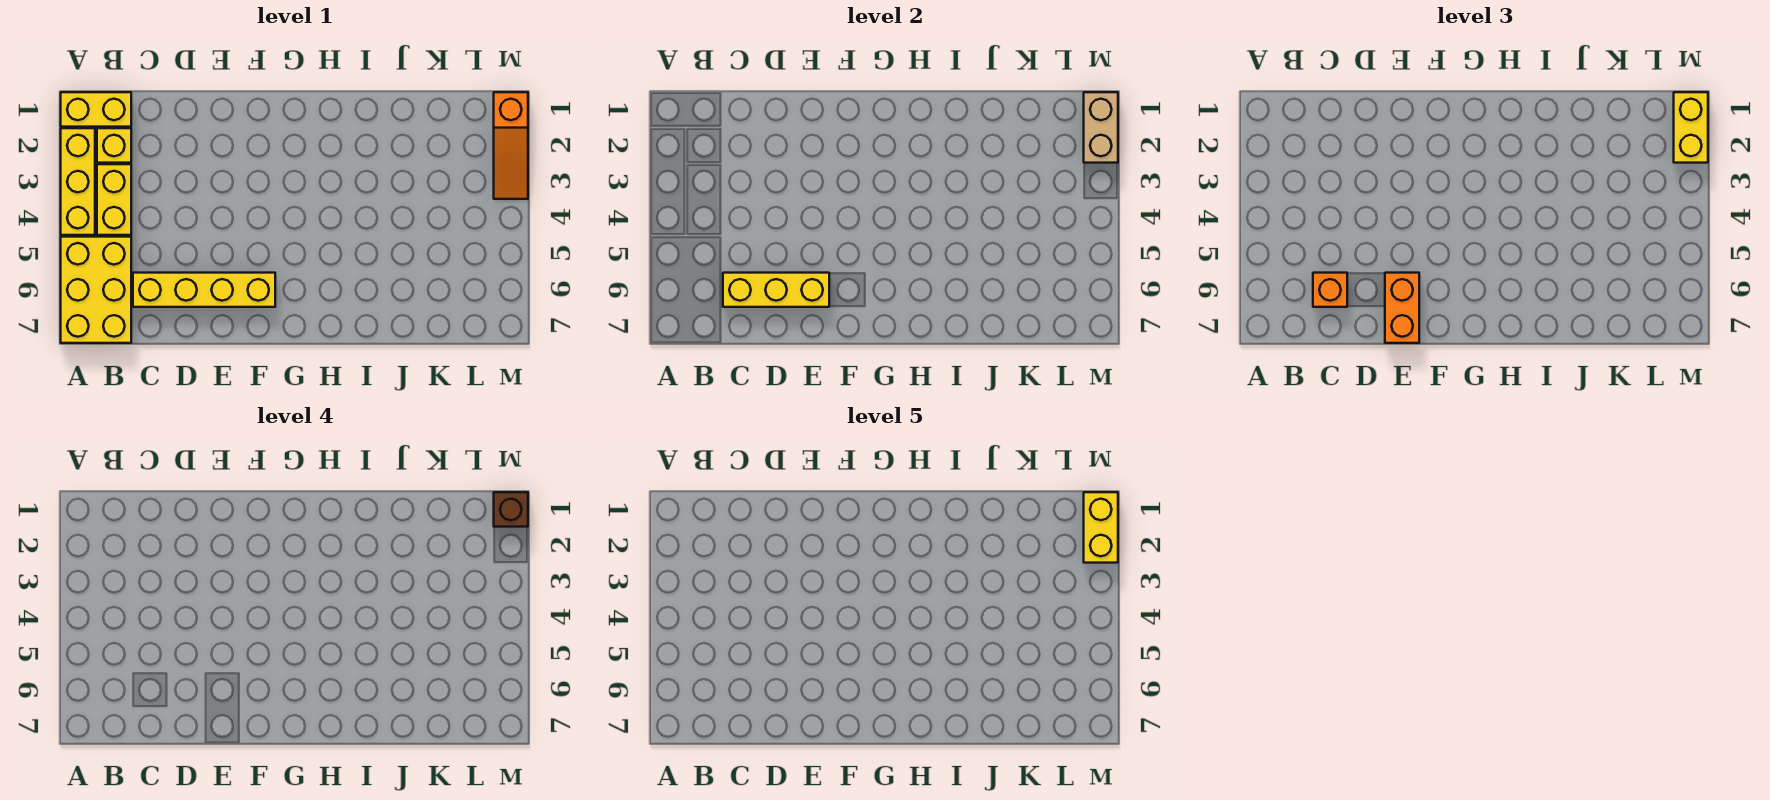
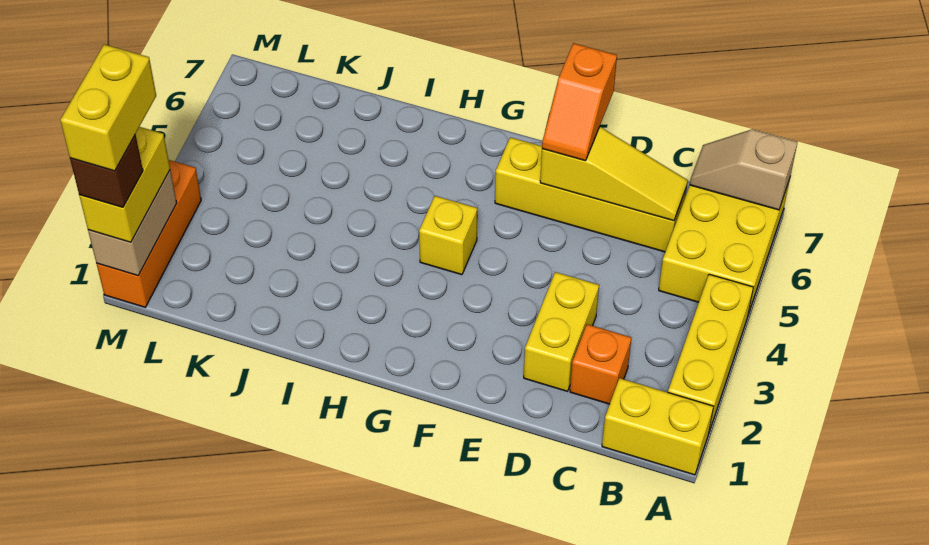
none -> tan slope A7:B7 level 2 top A
yellow brick B2 level 1 -> yellow brick G4 level 1
yellow brick B3:B4 level 1 -> yellow brick D2:D3 level 1
yellow brick C6:E6 level 2 -> yellow slope C6:E6 level 2 top E
orange brick C6 level 3 -> orange brick C2 level 1
orange brick E6:E7 level 3 -> orange slope E6:E7 level 3 top 7
orange slope M1:M3 level 1 top 1 -> orange brick M1:M3 level 1

